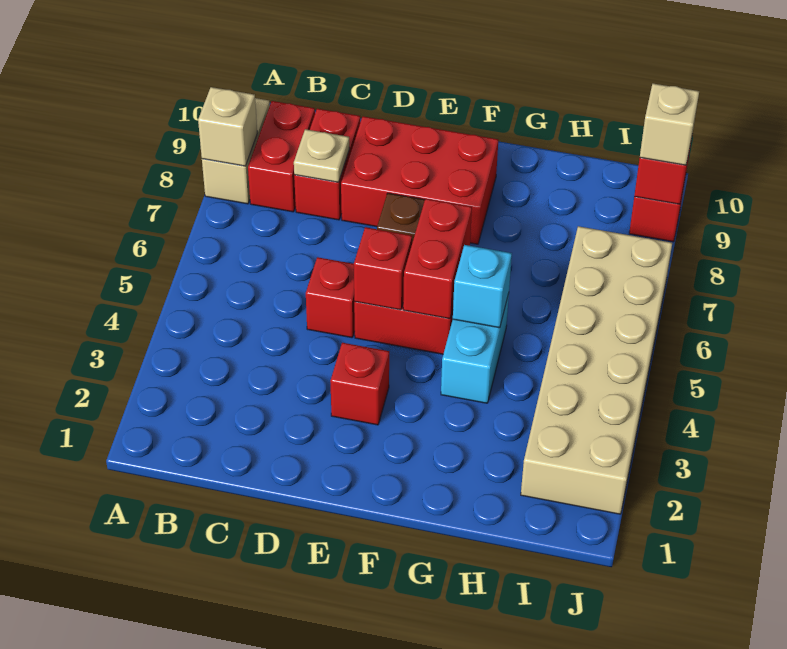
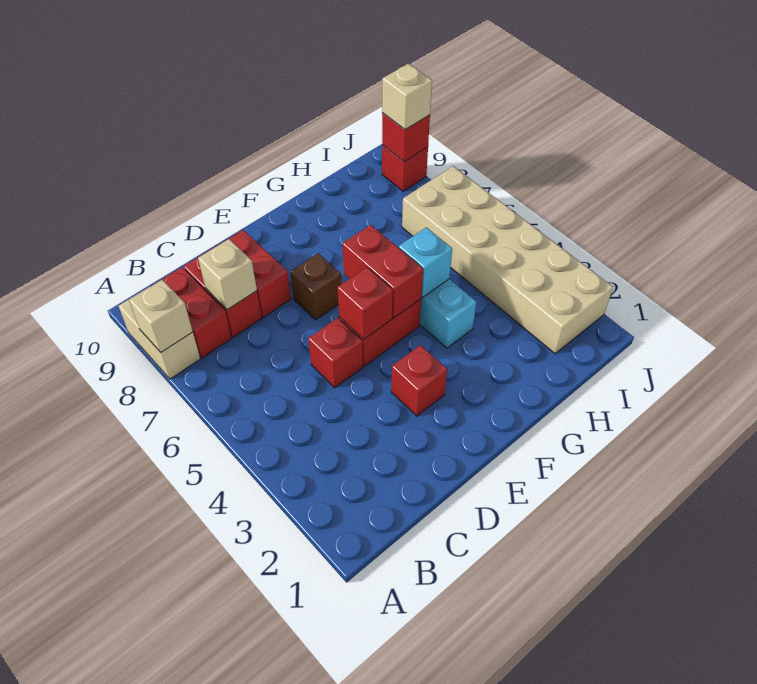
tan plate C8 level 2 -> tan brick C8 level 2
red brick D8:F9 level 1 -> red brick D8:D9 level 1

